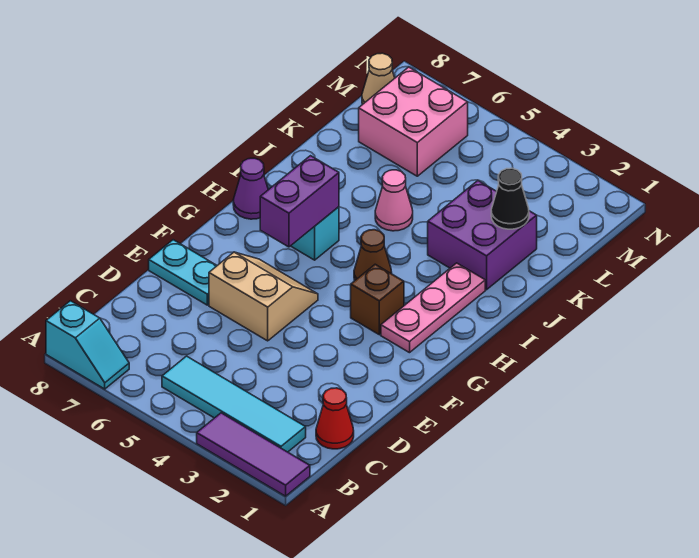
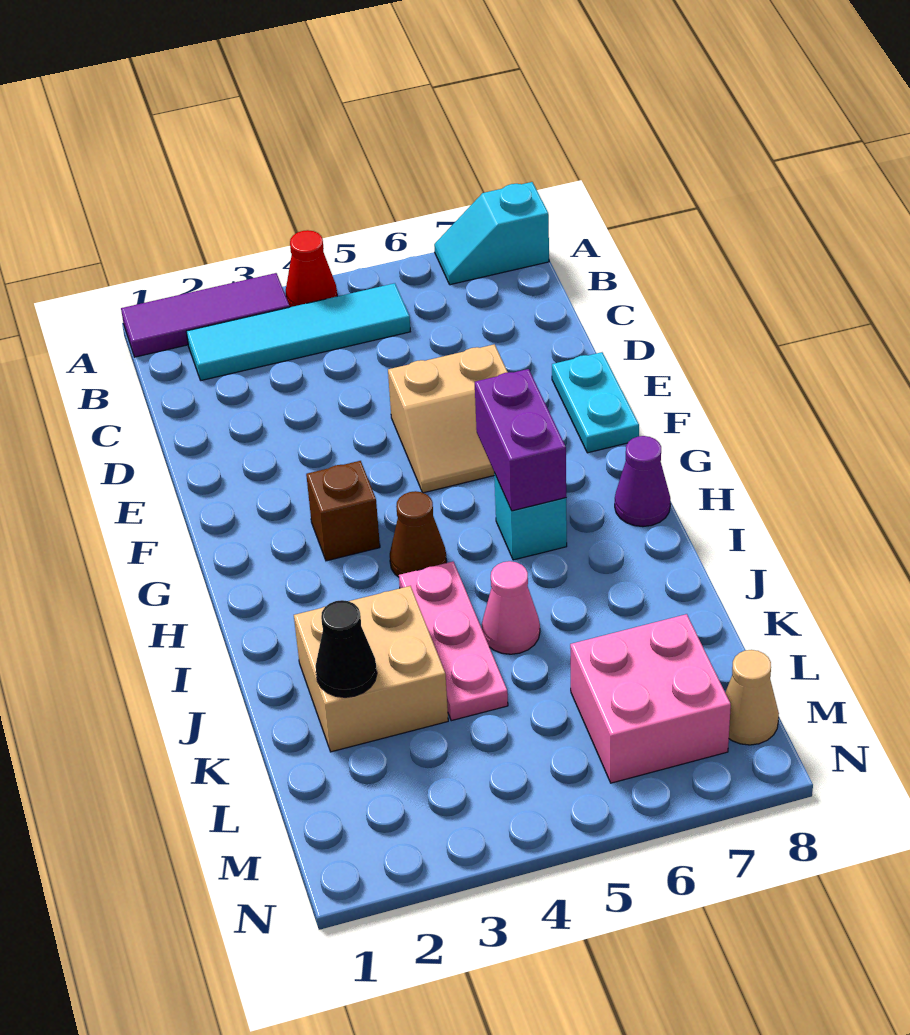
red cone C1 level 1 -> red cone A4 level 1
cyan plate E7:E8 level 1 -> cyan plate E8:F8 level 1
pink plate G2:I2 level 1 -> pink plate I4:K4 level 1
purple brick J2:K3 level 1 -> tan brick J2:K3 level 1

